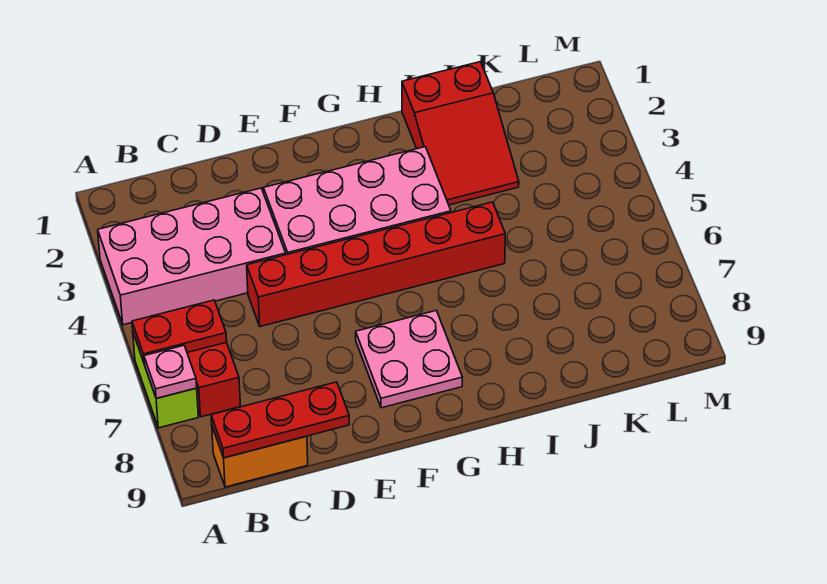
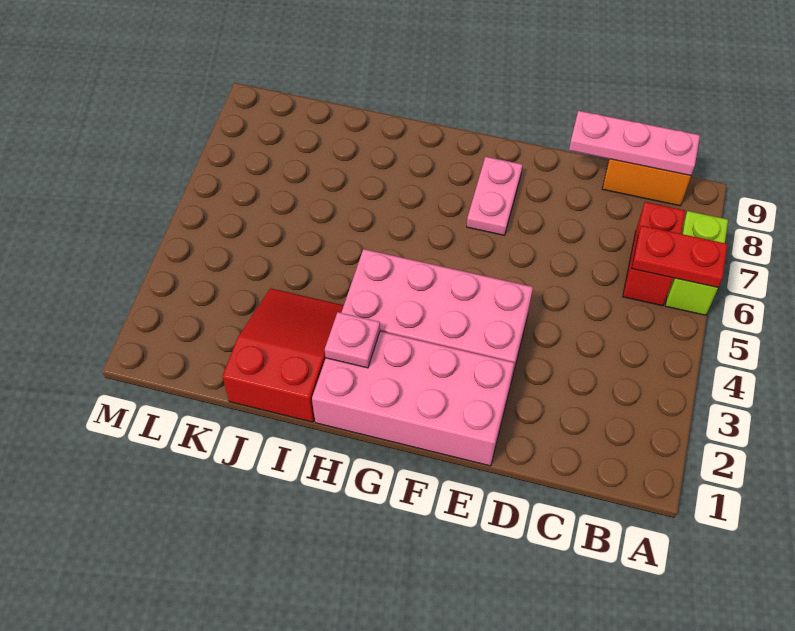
pink brick A3:D4 level 1 -> pink brick E1:H2 level 1
pink plate A7 level 2 -> pink plate H2 level 2
red plate B9:D9 level 2 -> pink plate B9:D9 level 2
red brick D5:I5 level 1 -> none
pink plate F7:G8 level 1 -> pink plate F7:F8 level 1

